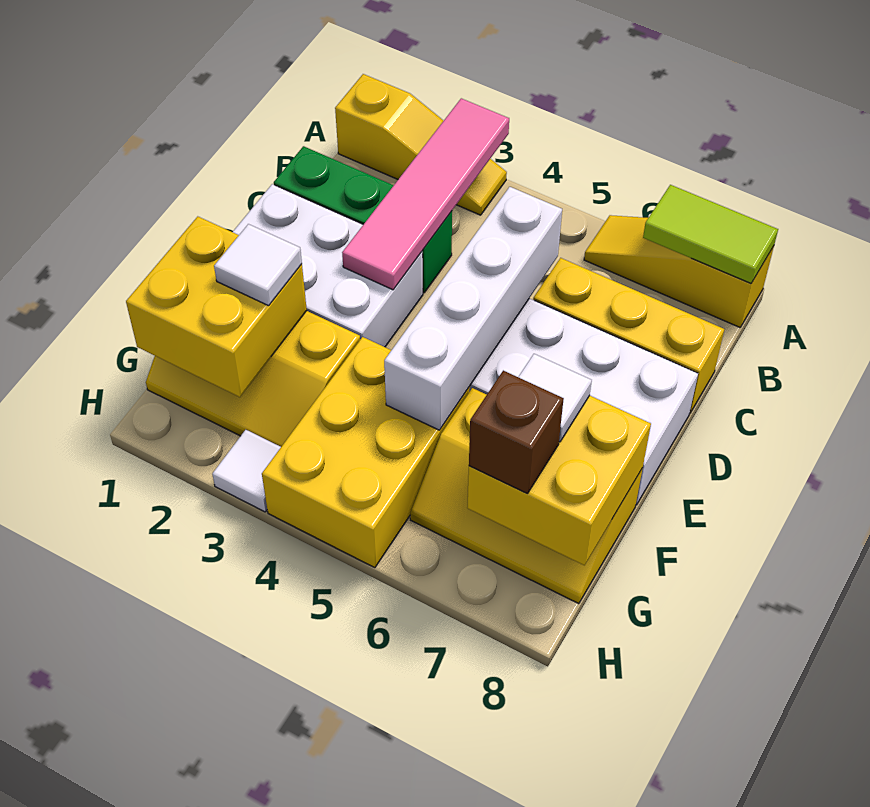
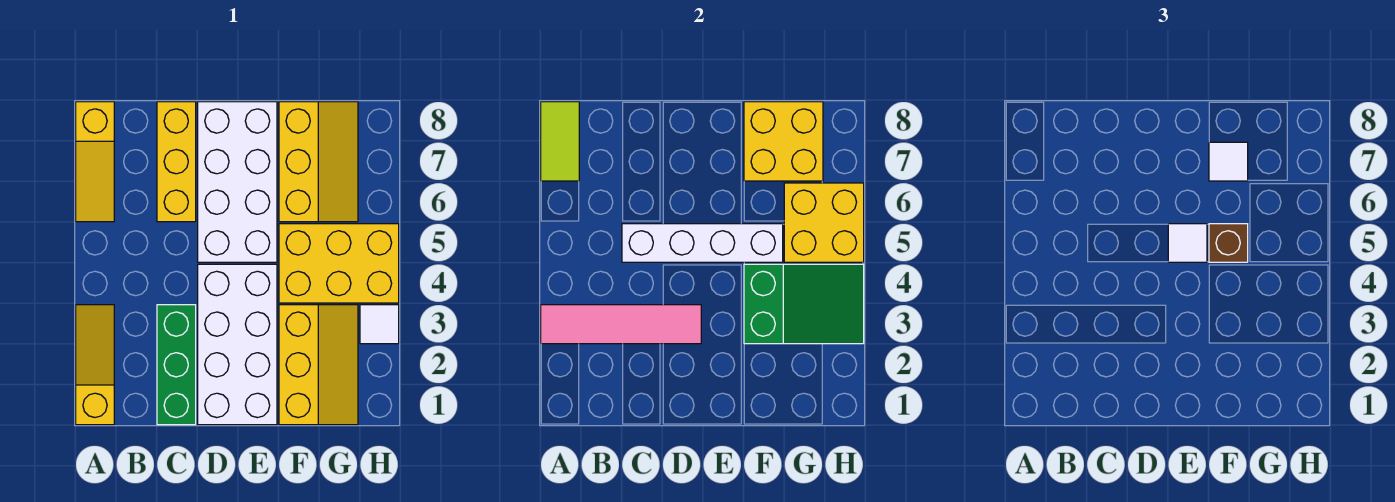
white brick D1:E3 level 1 -> white brick D1:E4 level 1
yellow brick F1:G2 level 2 -> yellow brick G5:H6 level 2
white tile F2 level 3 -> white tile E5 level 3
none -> green slope F3:H4 level 2 top F
brown brick G7 level 3 -> brown brick F5 level 3

